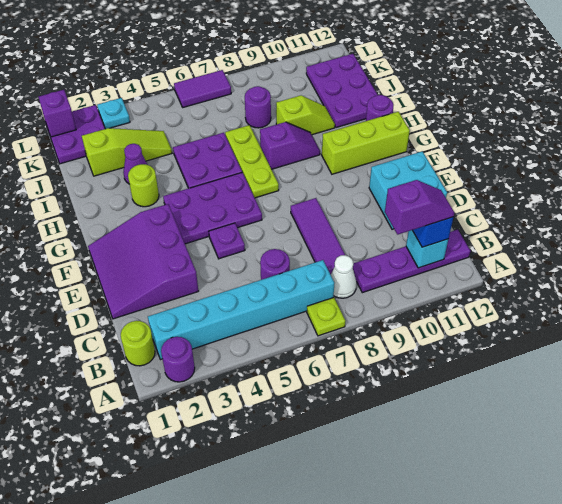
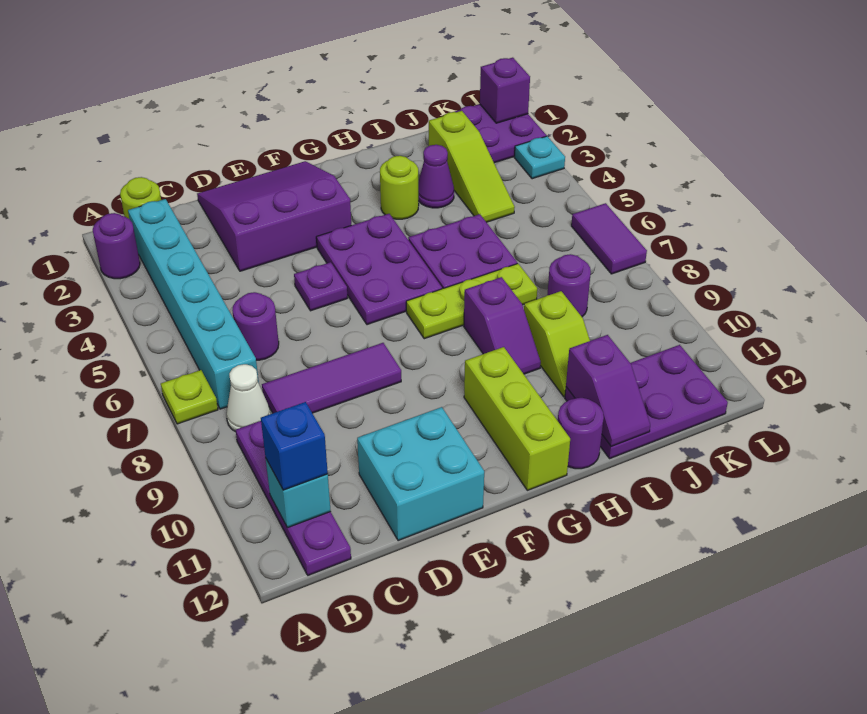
purple slope B10:B11 level 4 top 10 -> purple slope I11:I12 level 2 top 11

